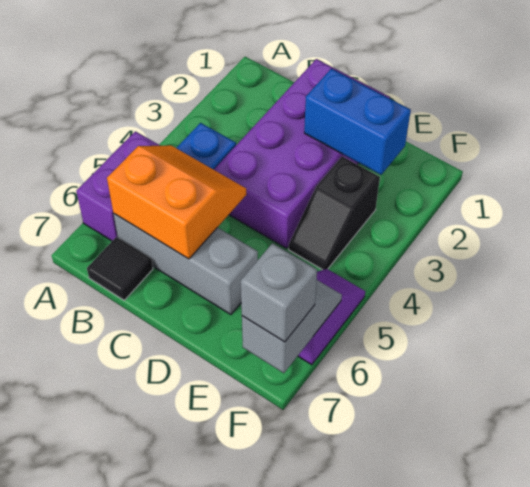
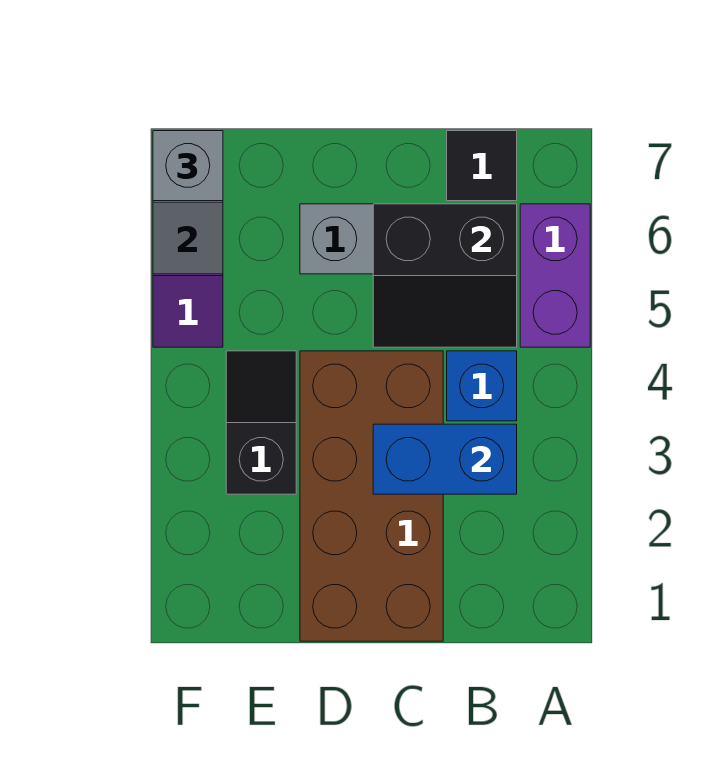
orange slope B5:C6 level 2 top 6 -> black slope B5:C6 level 2 top 6
purple brick C1:D4 level 1 -> brown brick C1:D4 level 1
blue brick D2:E2 level 2 -> blue brick B3:C3 level 2

